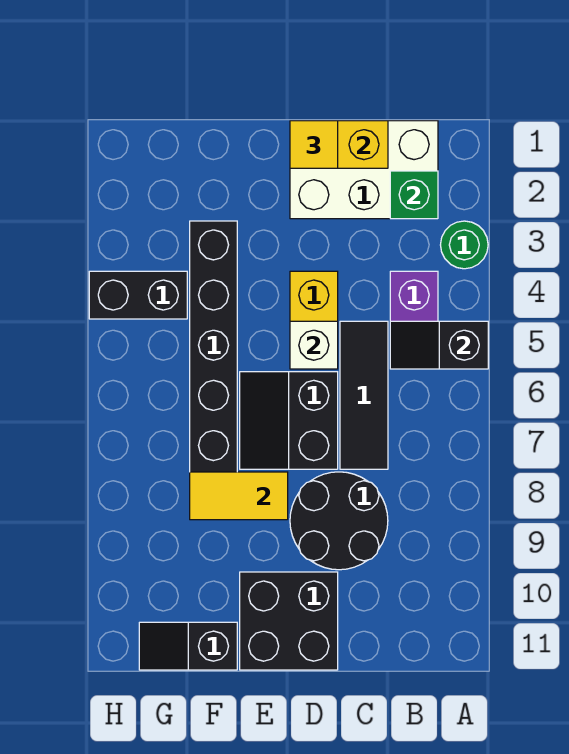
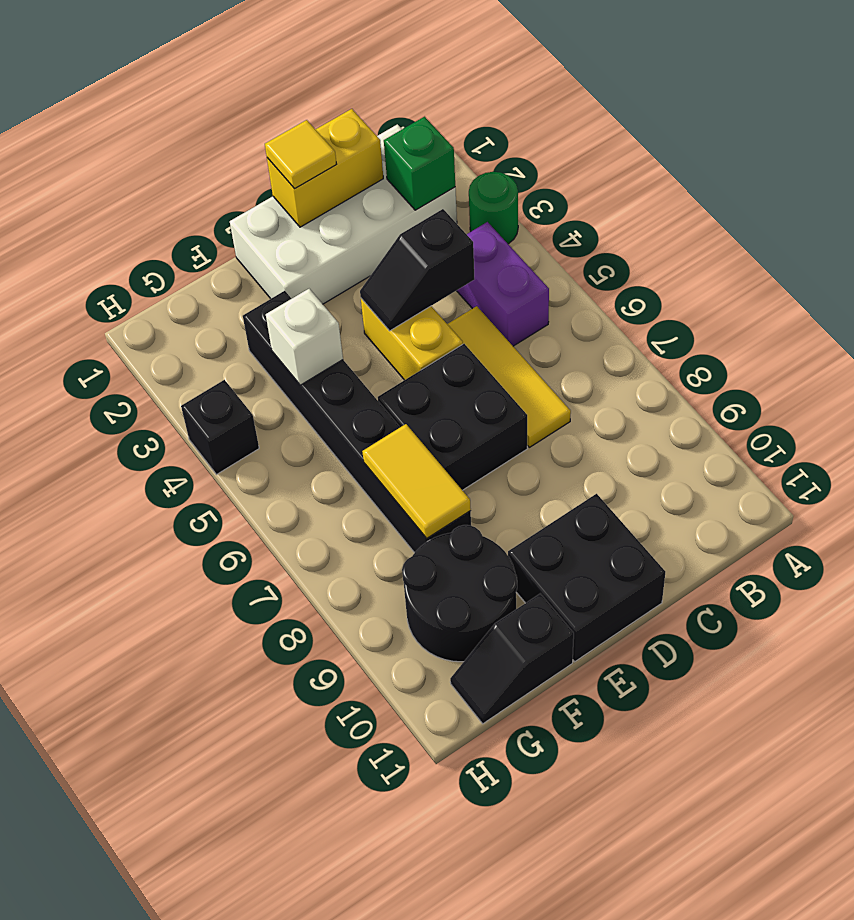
black slope A5:B5 level 2 top A -> black slope C4:D4 level 2 top C
white brick B1:D2 level 1 -> white brick B1:E2 level 1
black tile C5:C7 level 1 -> yellow tile C5:C7 level 1
black round brick C8:D9 level 1 -> black round brick F9:G10 level 1
white brick D5 level 2 -> white brick F4 level 2
black slope D6:E7 level 1 top D -> black brick D6:E7 level 1
yellow tile E8:F8 level 2 -> yellow tile F7:F8 level 2
black brick G4:H4 level 1 -> black brick H4 level 1

